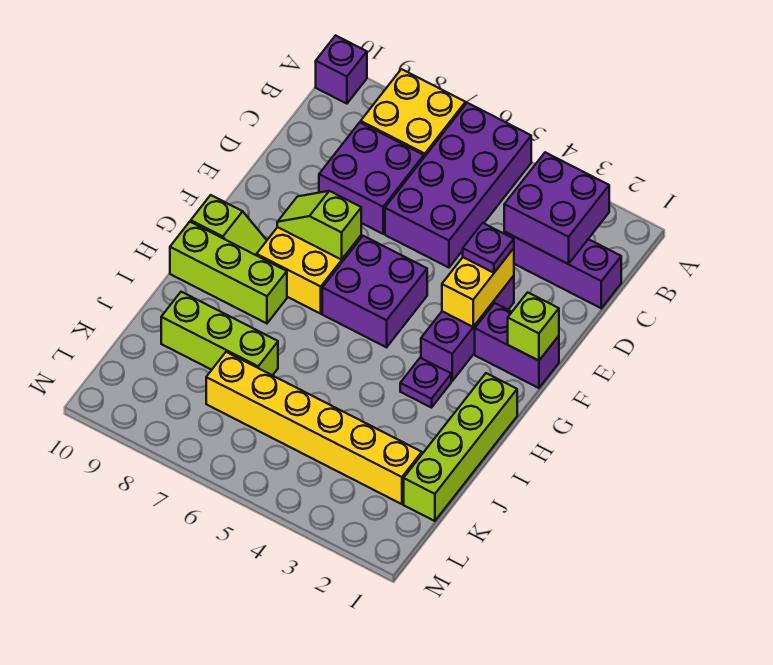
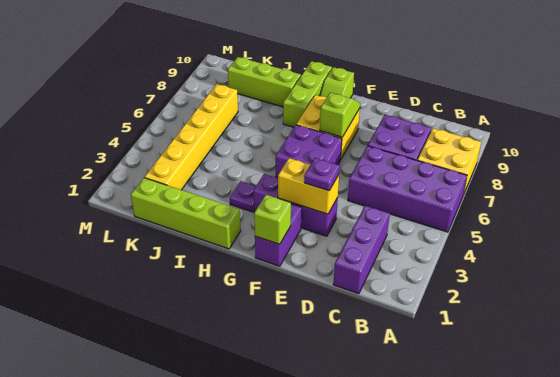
purple brick A10 level 1 -> none
purple brick B2:C3 level 2 -> none
lime brick J7:J9 level 1 -> lime brick I9:K9 level 1

